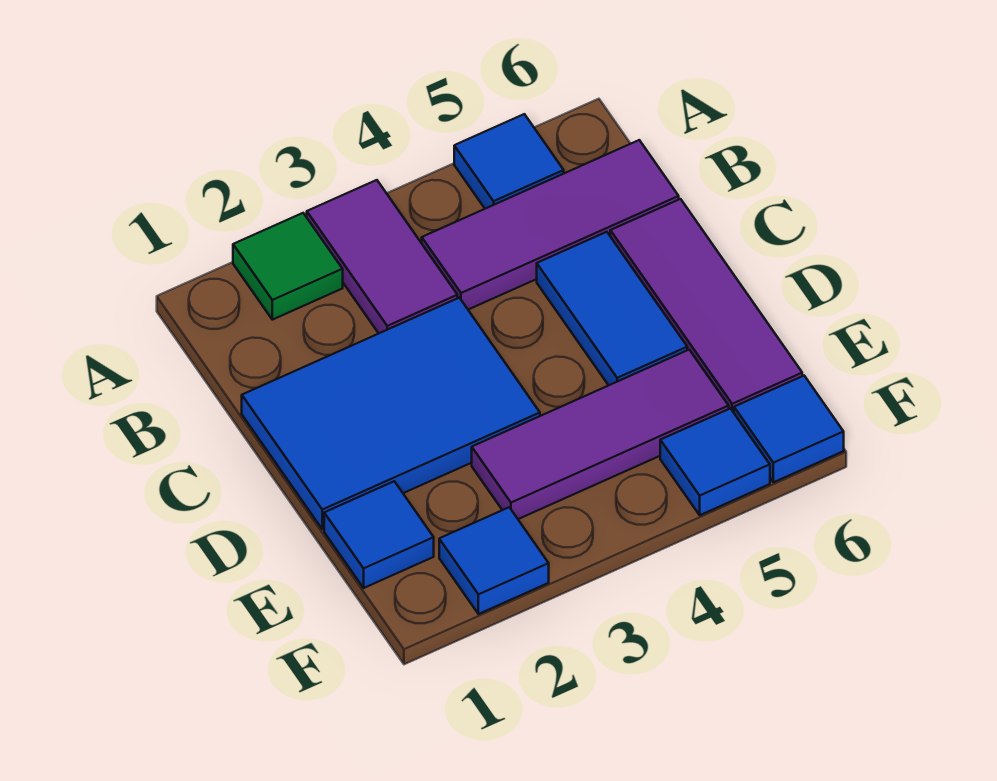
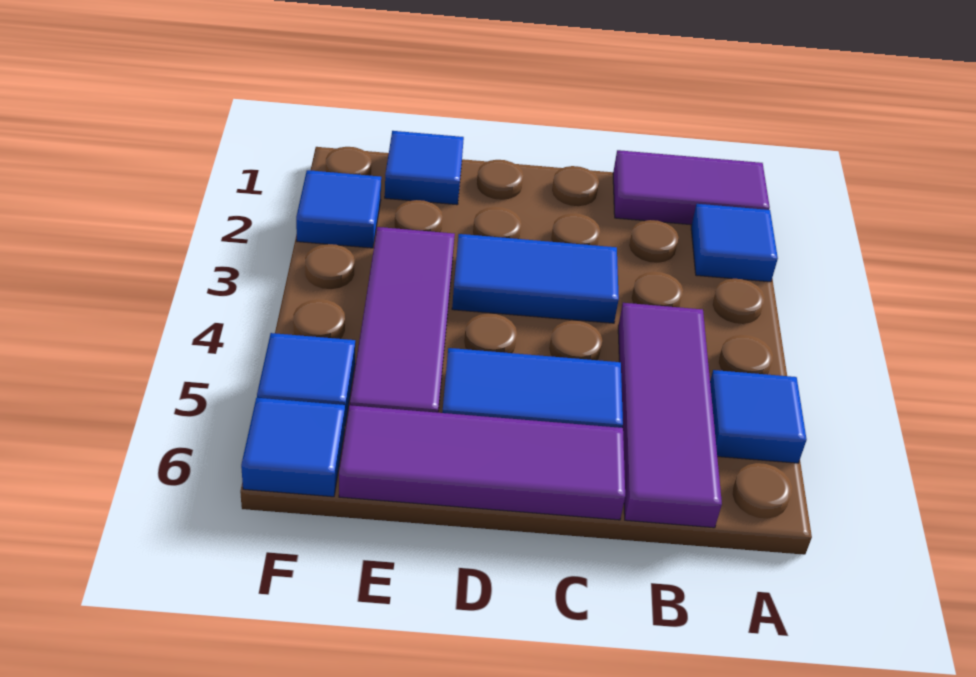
green tile A2 level 1 -> blue tile A2 level 1
purple tile A3:B3 level 1 -> purple tile A1:B1 level 1
blue tile C1:D3 level 1 -> blue tile C3:D3 level 1

